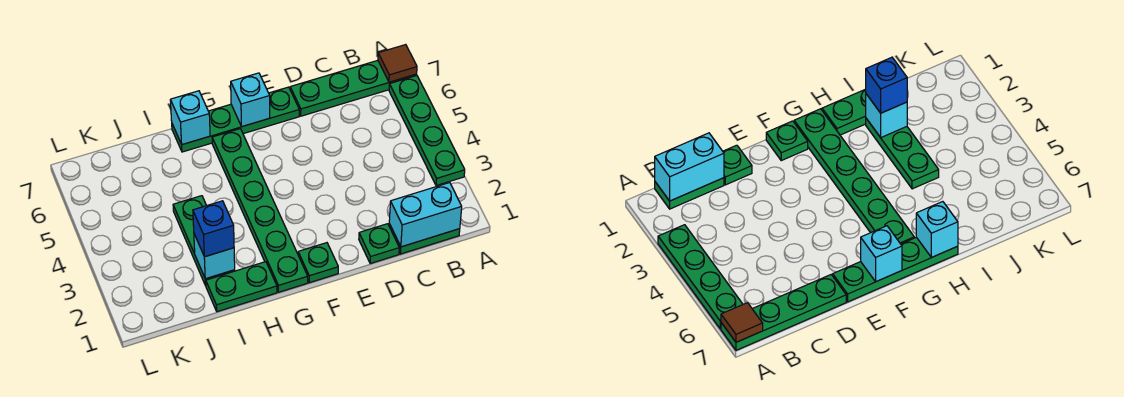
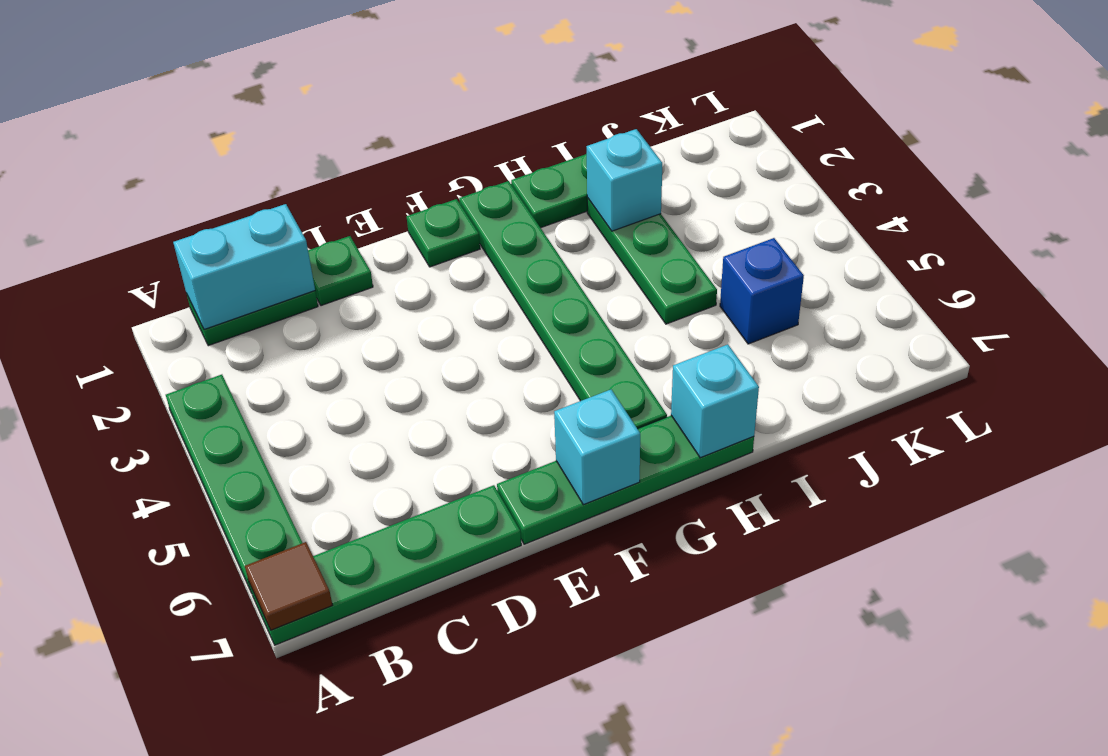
blue brick I2 level 3 -> blue brick J5 level 1

